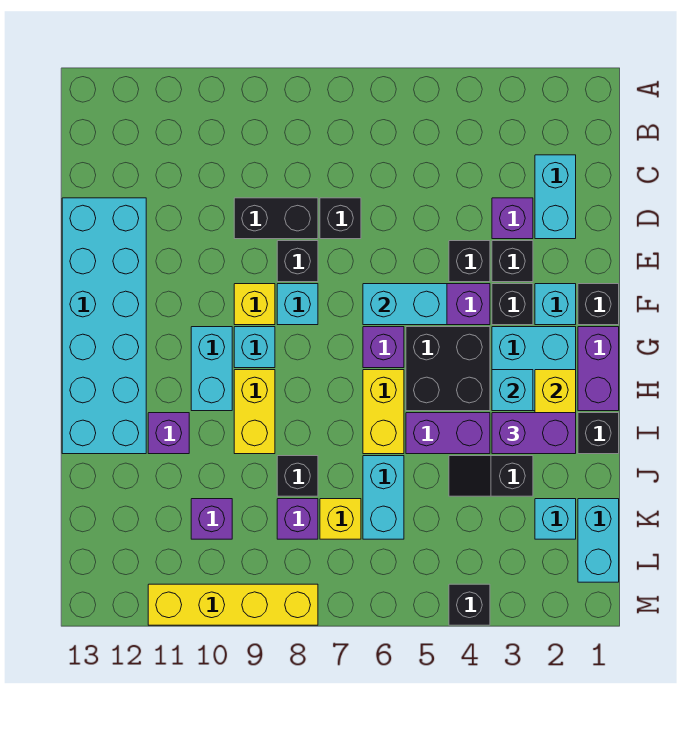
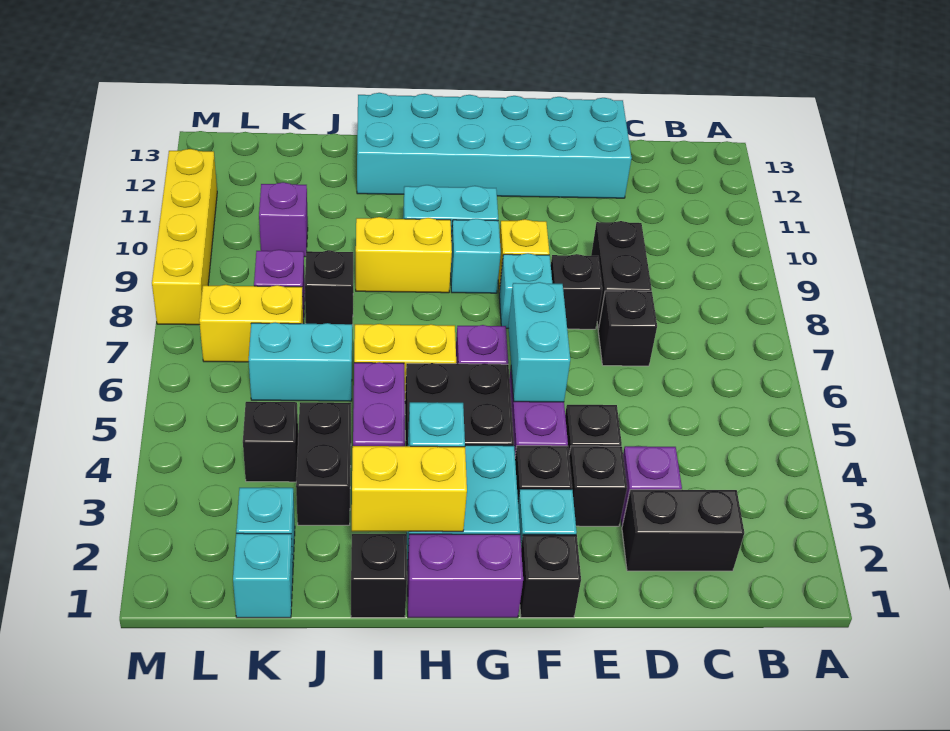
cyan brick C2:D2 level 1 -> black brick C2:D2 level 1
purple brick I2:I3 level 3 -> none
purple brick I11 level 1 -> none
black slope J3:J4 level 1 top 3 -> black brick J3:J4 level 1
cyan brick K1:L1 level 1 -> cyan brick K1 level 1
yellow brick K7 level 1 -> yellow brick K7:L7 level 1
black brick M4 level 1 -> black brick K4 level 1

